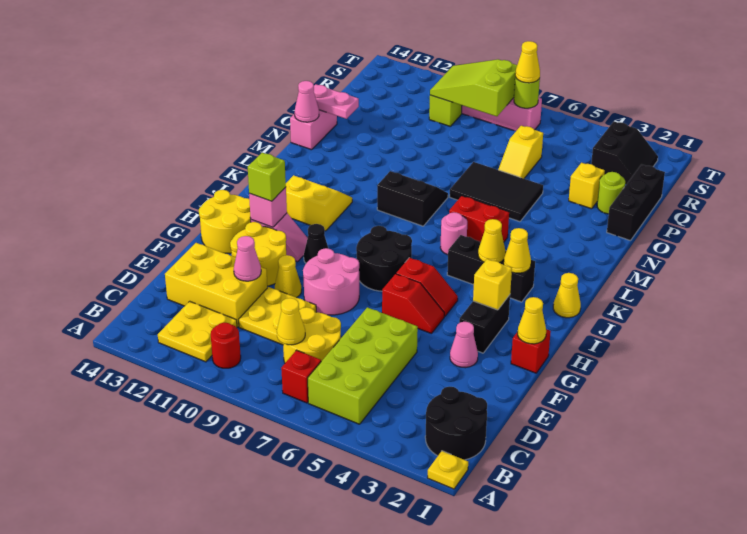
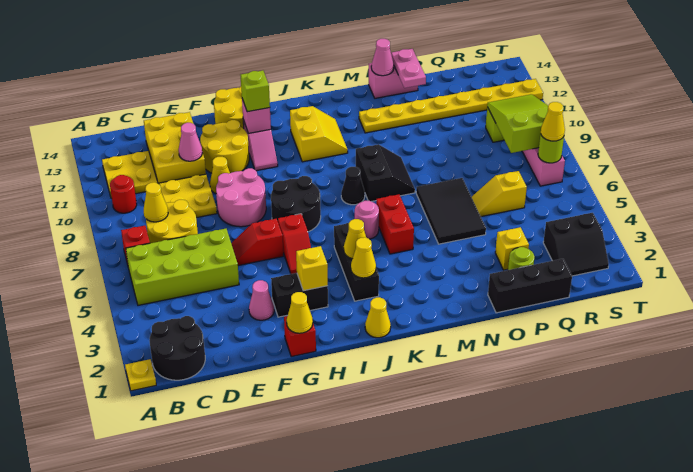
red slope G5:G6 level 1 top 6 -> red slope F6:G6 level 1 top G
black cone H10 level 1 -> black cone K8 level 1
none -> yellow plate M12:T12 level 1

